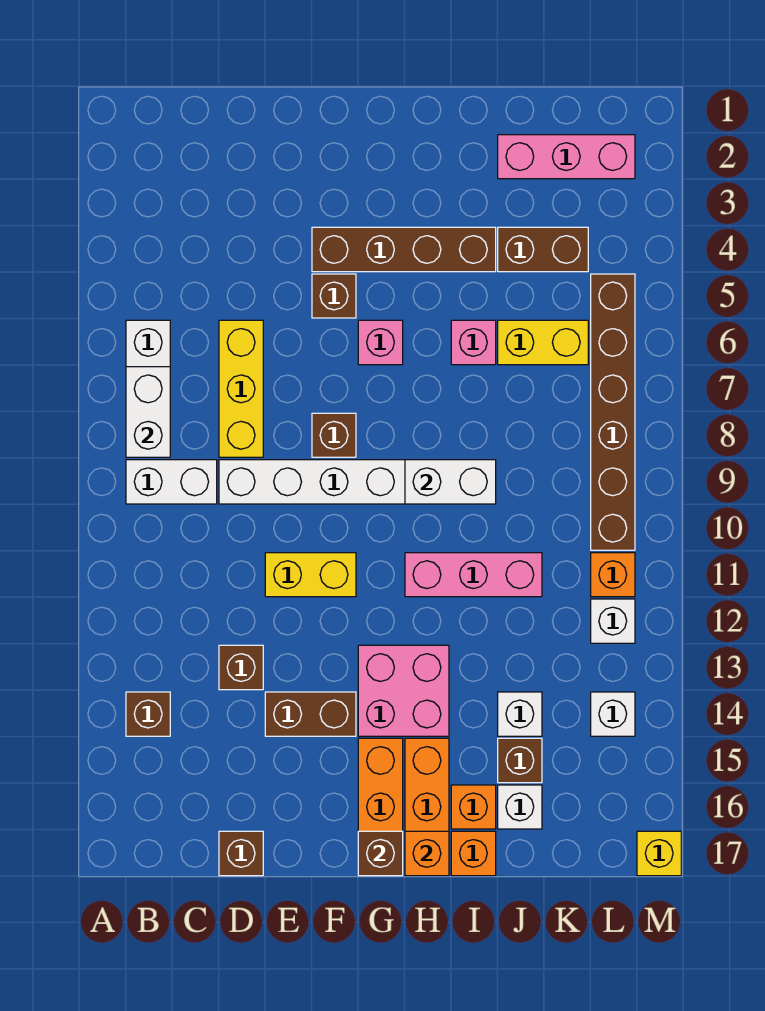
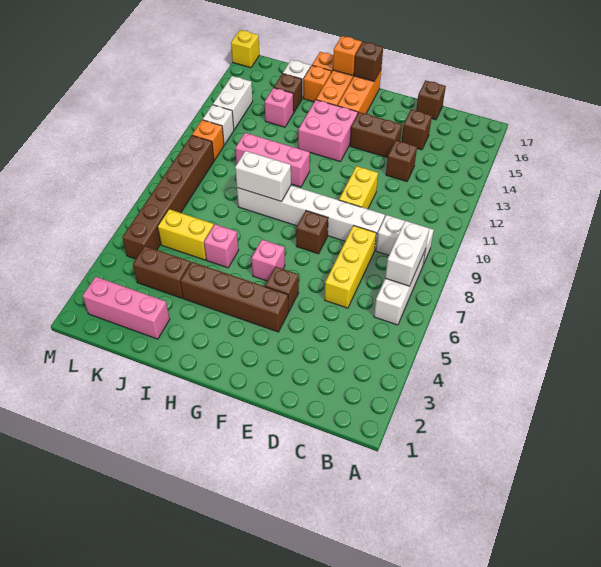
brown brick B14 level 1 -> brown brick D15 level 1
yellow brick E11:F11 level 1 -> yellow brick E10:E11 level 1
white brick J14 level 1 -> pink brick J14 level 1
white brick L14 level 1 -> white brick L13:L14 level 1

